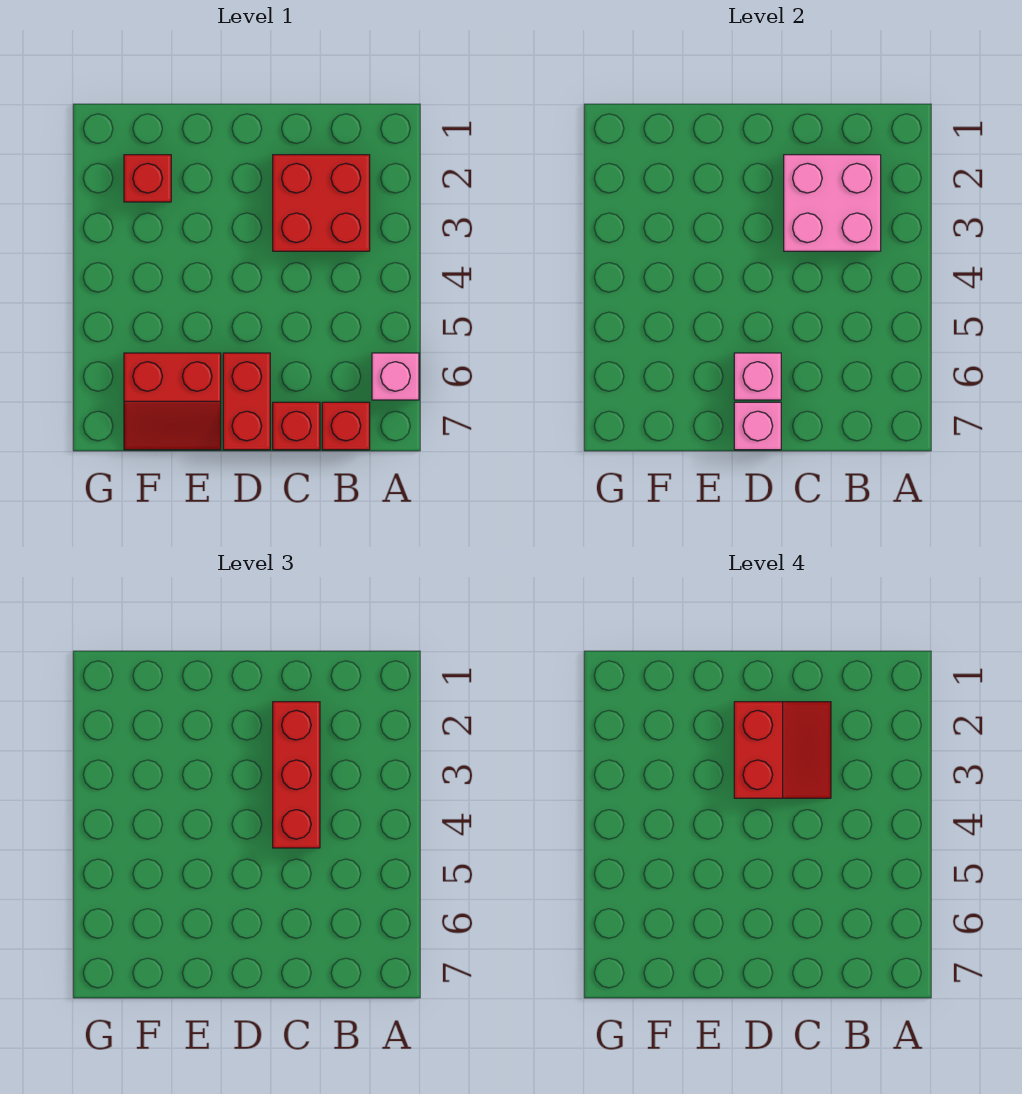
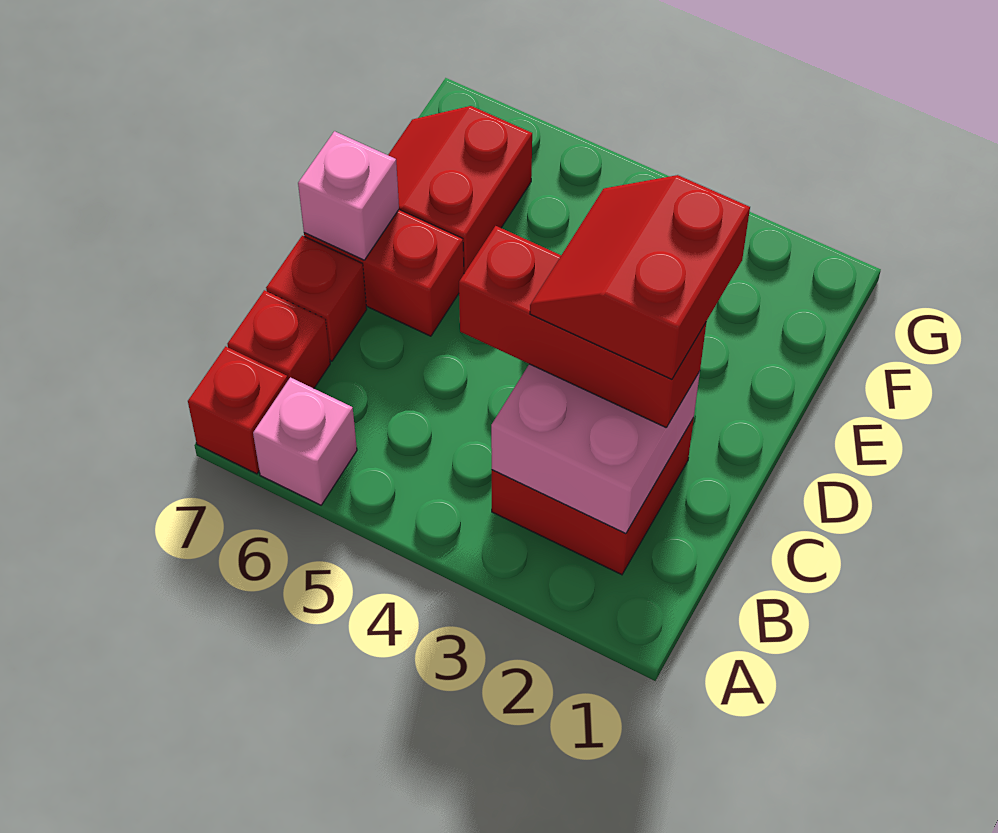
red slope C2:D3 level 4 top D -> red slope C2:D3 level 4 top 2
pink brick D6 level 2 -> none
red brick F2 level 1 -> red brick A7 level 1

